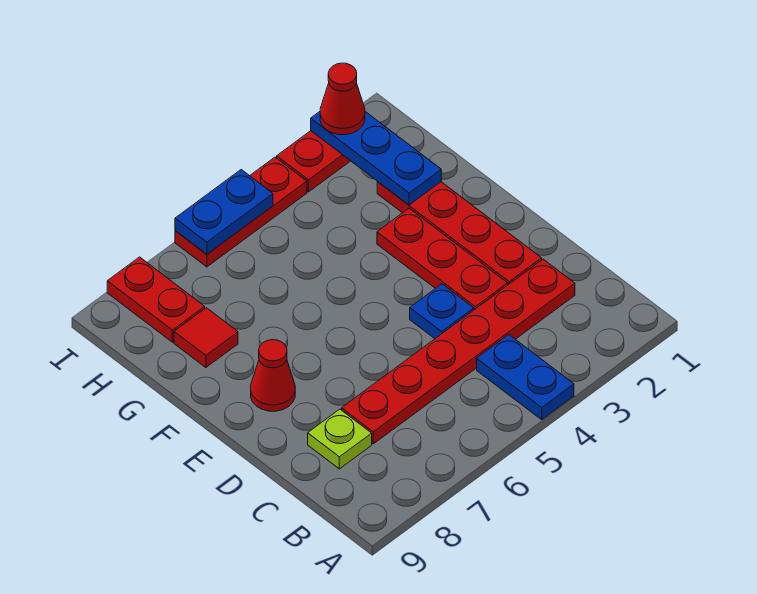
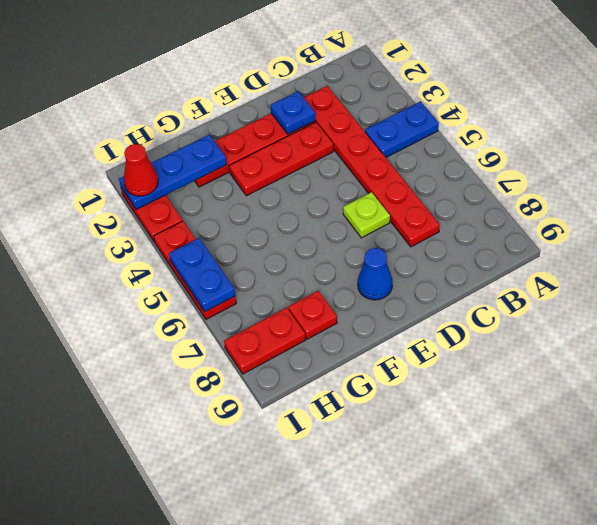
lime plate C8 level 1 -> lime plate D6 level 1
blue plate D4 level 1 -> blue plate D2 level 2
red cone E8 level 1 -> blue cone E8 level 1
red tile G8 level 1 -> red plate G8 level 1

